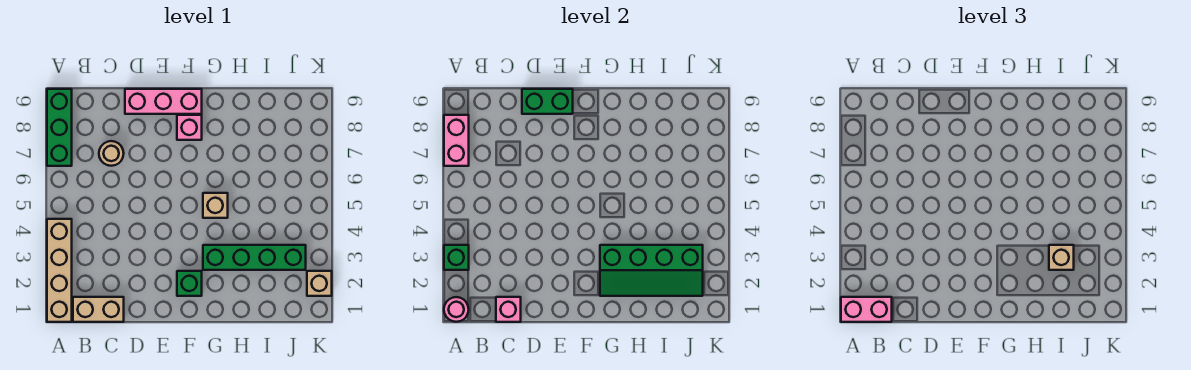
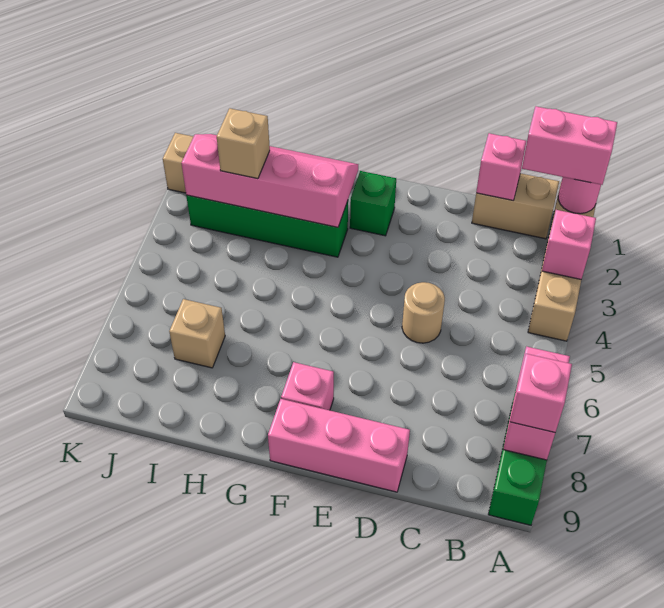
green brick A3 level 2 -> pink brick A3 level 2
none -> pink brick A8 level 3
tan round brick C7 level 1 -> tan round brick D5 level 1
green brick D9:E9 level 2 -> none
green slope G2:J3 level 2 top 3 -> pink slope G2:J3 level 2 top 3
tan brick G5 level 1 -> tan brick I7 level 1

